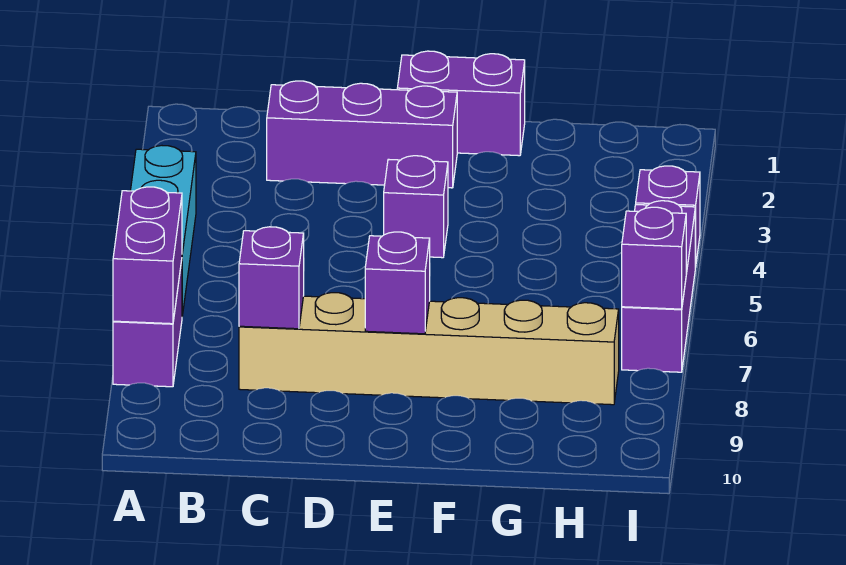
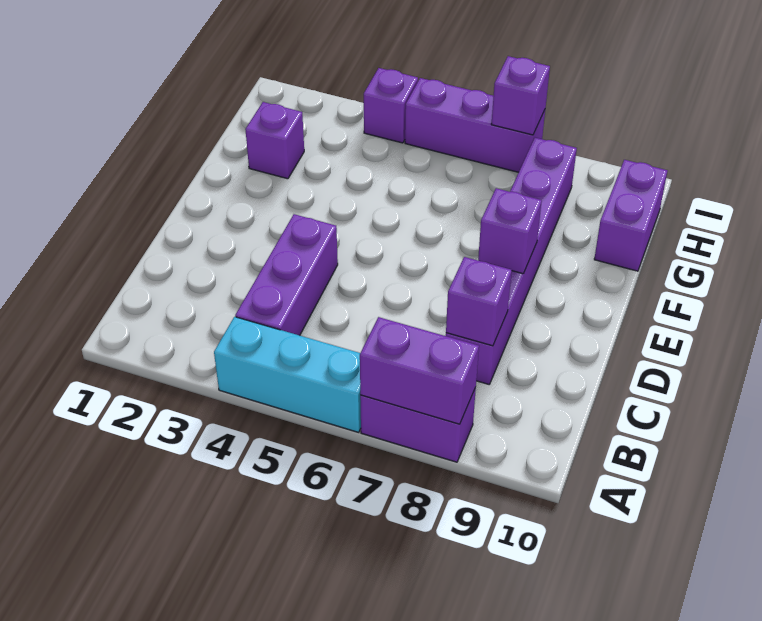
purple brick C2:E2 level 1 -> purple brick B4:D4 level 1
tan brick C8:H8 level 1 -> purple brick C8:H8 level 1
purple brick E1:F1 level 1 -> purple brick G10:H10 level 1
purple brick E4 level 1 -> purple brick G2 level 1

